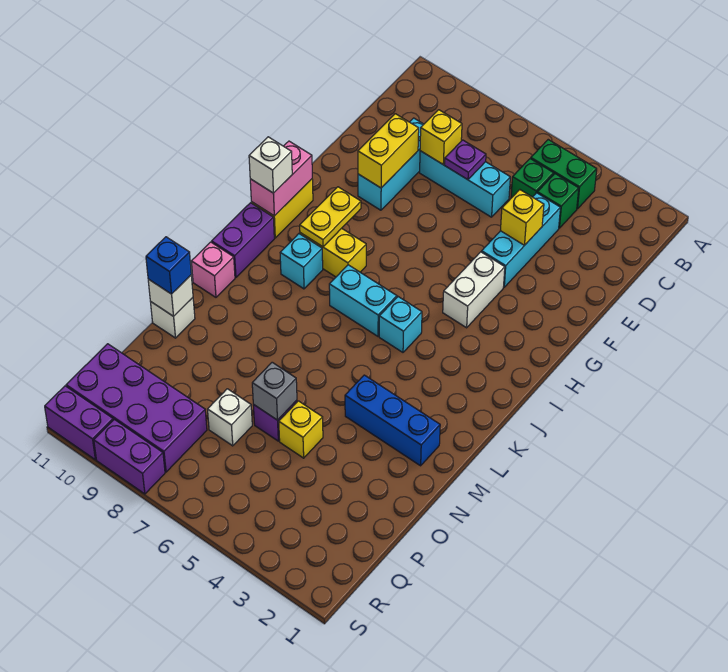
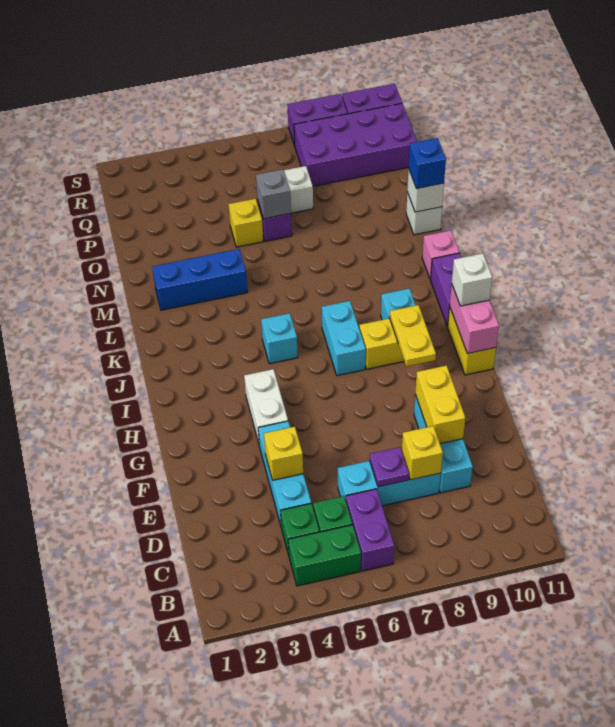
none -> purple brick B6:C6 level 1
cyan brick J6:J7 level 1 -> cyan brick I7:J7 level 1

